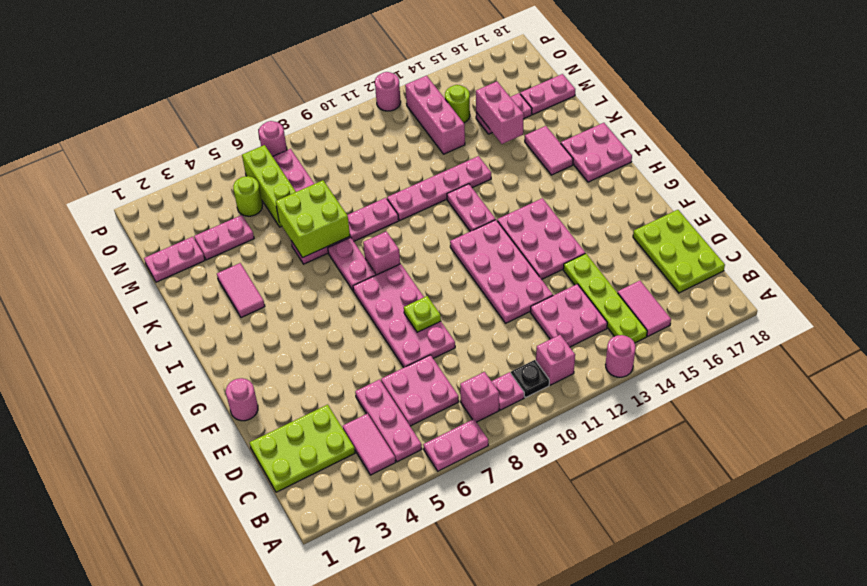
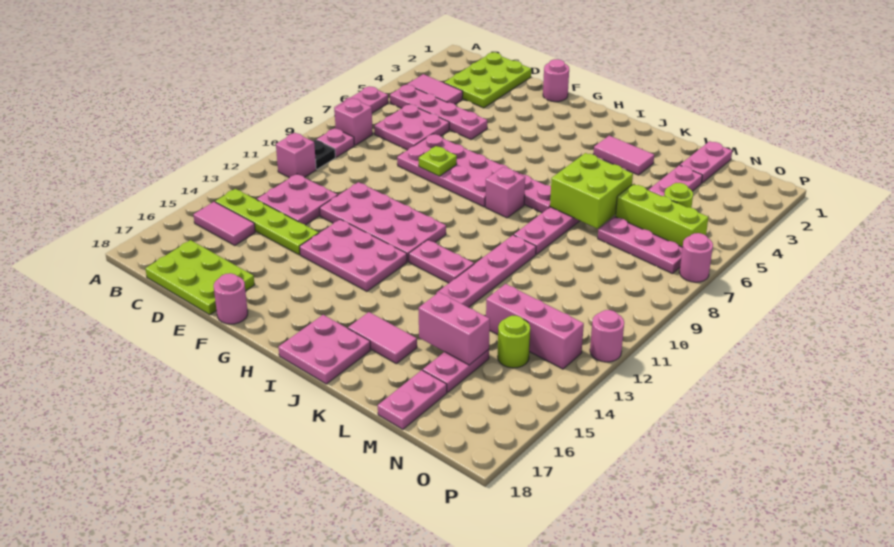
pink round brick A13 level 1 -> pink round brick F18 level 1
pink plate B5:D5 level 1 -> pink plate B5:E5 level 1

